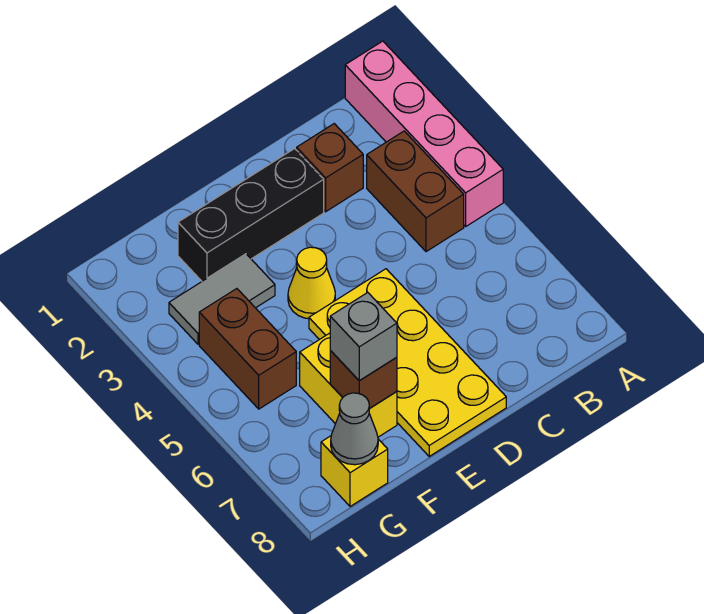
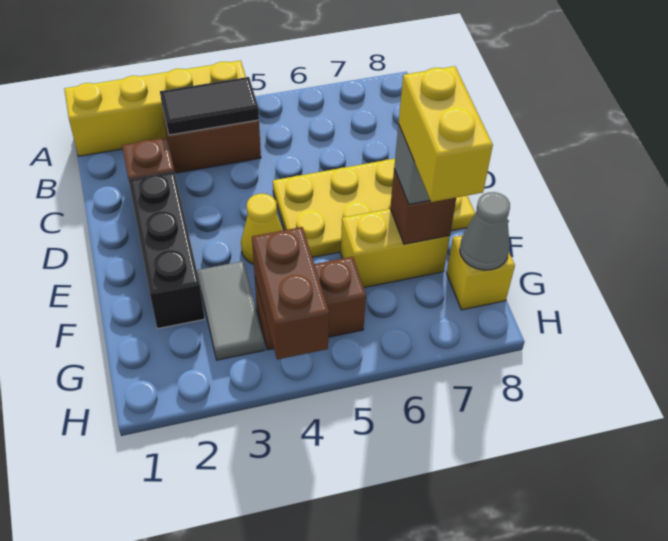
pink brick A1:A4 level 1 -> yellow brick A1:A4 level 1
none -> black tile B3:B4 level 2
none -> yellow brick F7:G7 level 4
none -> brown brick G4:H4 level 2

